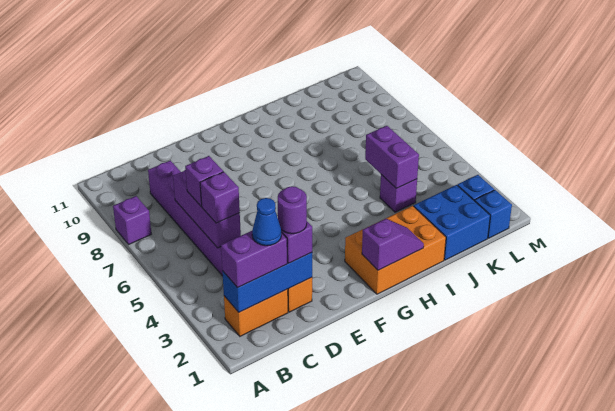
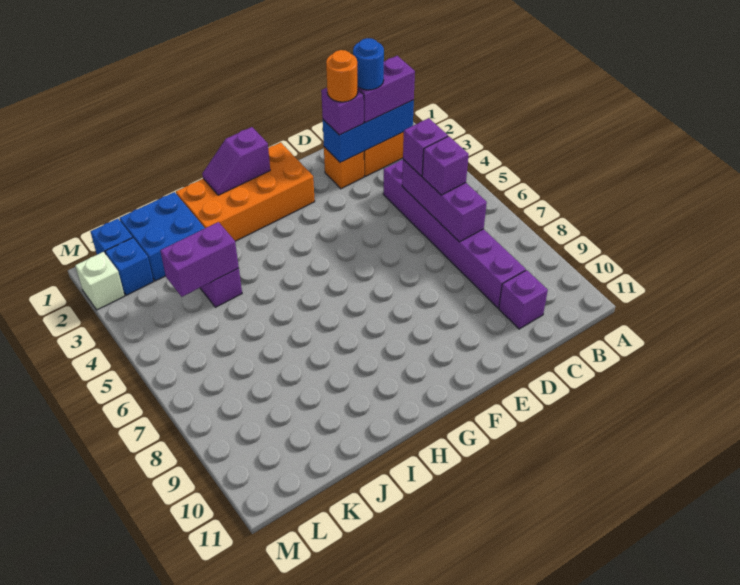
purple brick A8 level 1 -> purple brick C10 level 1
blue cone C2 level 4 -> blue round brick C2 level 4
purple round brick D2 level 4 -> orange round brick D2 level 4
orange brick G1:I2 level 1 -> orange brick F1:I2 level 1
purple brick J4:J5 level 2 -> purple brick J4:K4 level 2
none -> white brick M2 level 1

